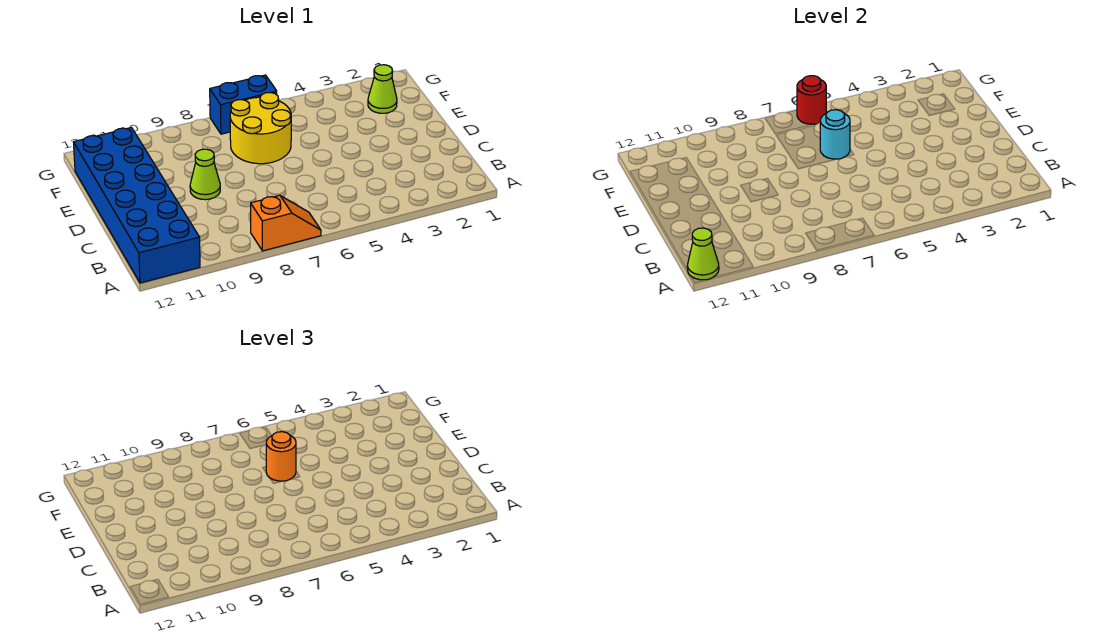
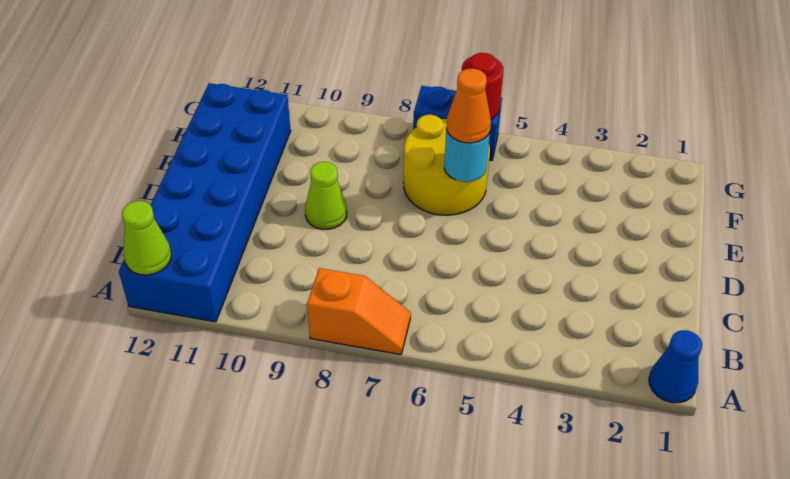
none -> blue cone A1 level 1
orange round brick E6 level 3 -> orange cone E6 level 3
lime cone F2 level 1 -> none

